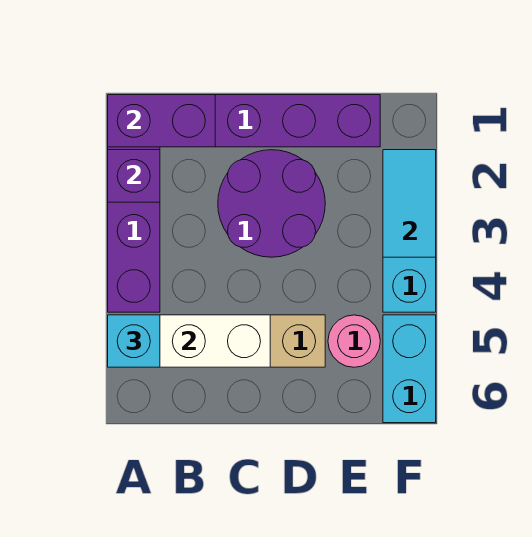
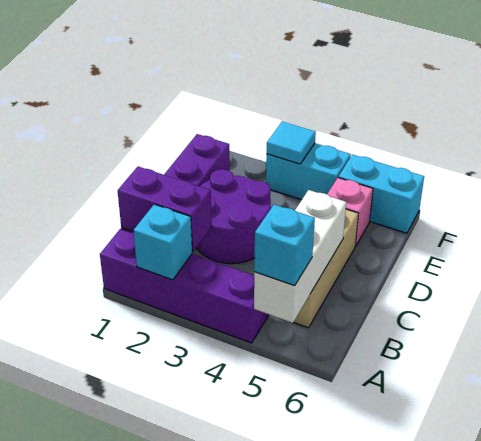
purple brick A1:B1 level 2 -> purple brick B1:B2 level 2
purple brick A2 level 2 -> cyan brick A2 level 2
pink round brick E5 level 1 -> pink brick E5 level 1
cyan tile F2:F3 level 2 -> cyan tile F3 level 2

